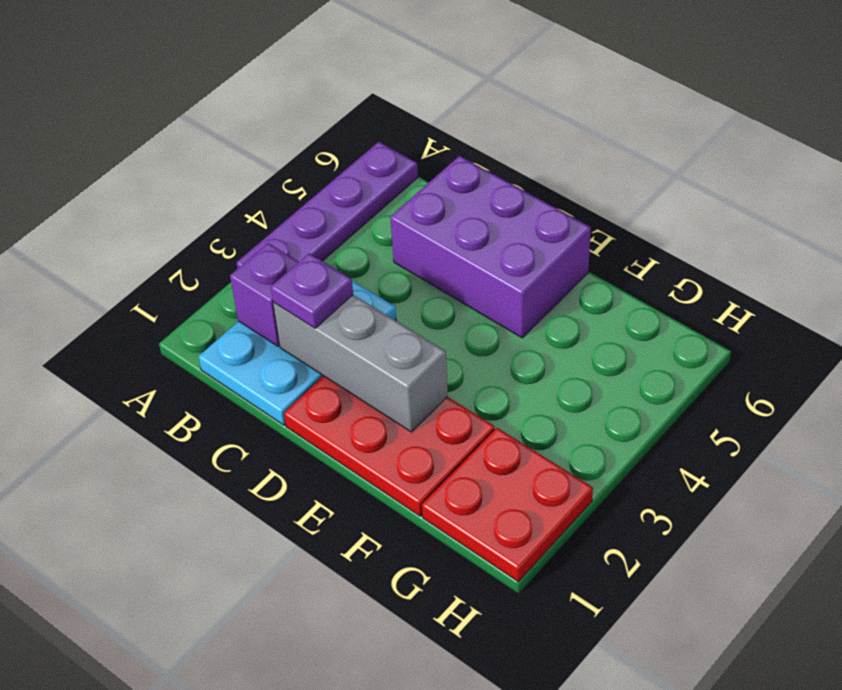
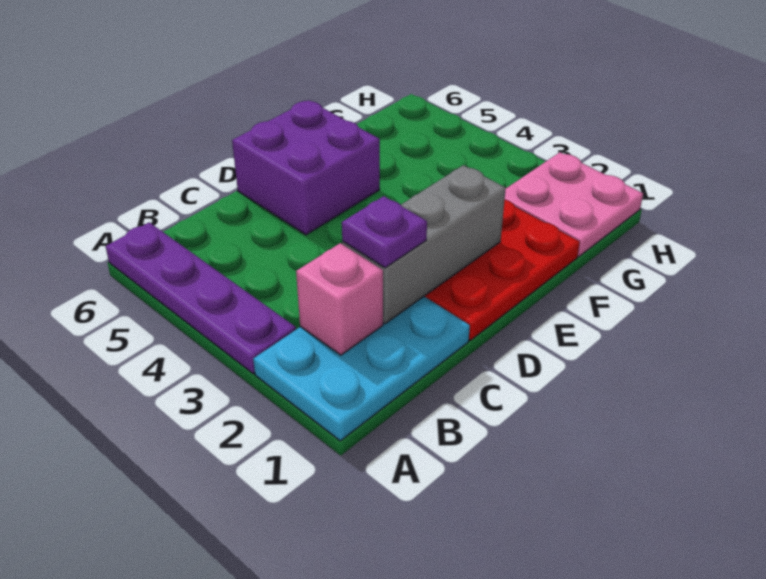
cyan plate B1:C3 level 1 -> cyan plate A1:C2 level 1
purple brick B2 level 2 -> pink brick B2 level 2
purple brick C5:E6 level 1 -> purple brick D5:E6 level 1
red plate G1:H2 level 1 -> pink plate G1:H2 level 1

